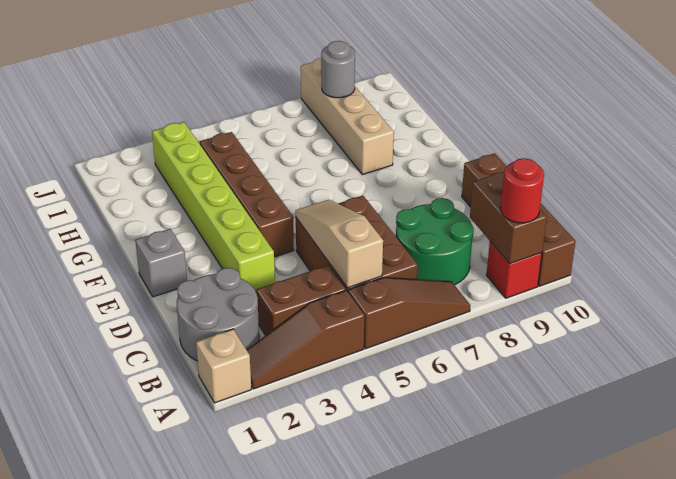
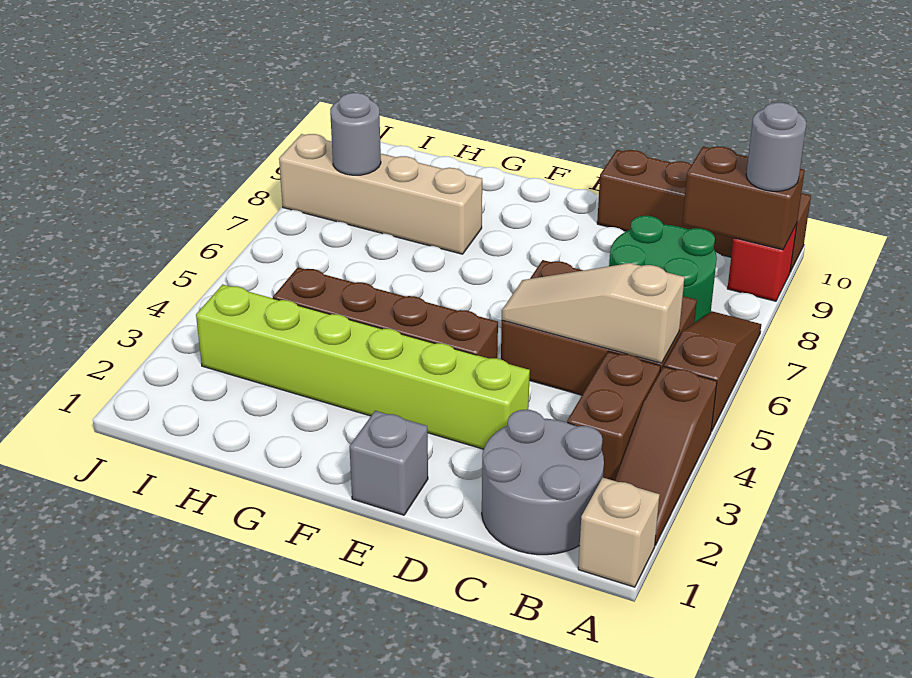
red round brick A9 level 3 -> grey round brick A9 level 3

